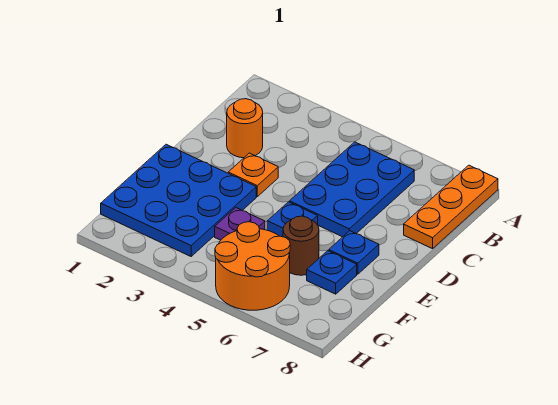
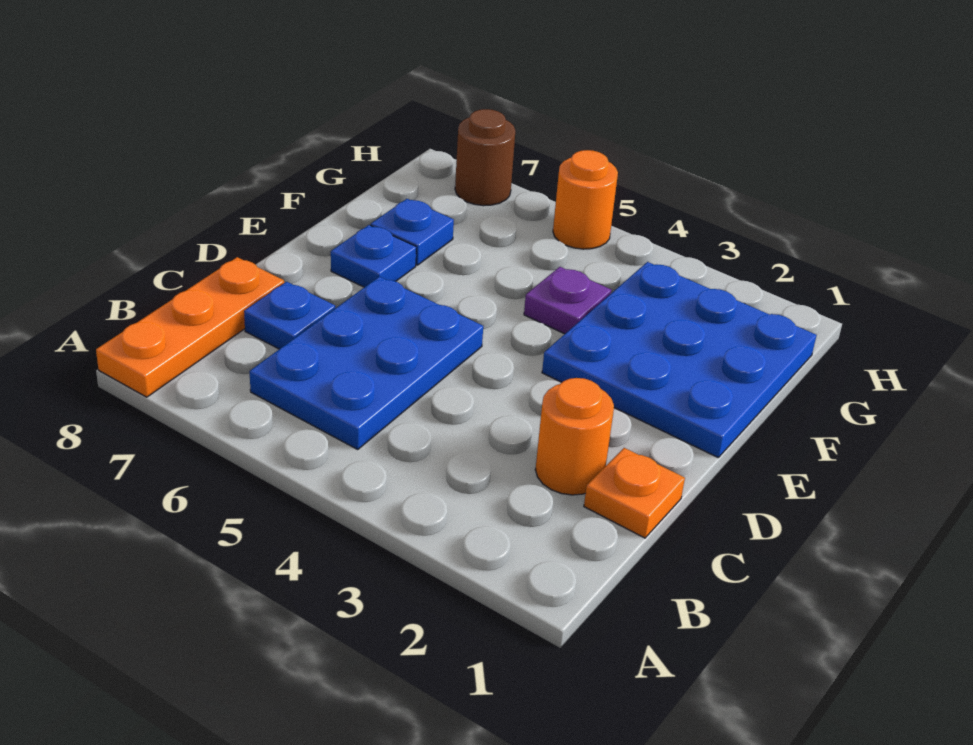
orange plate D3 level 1 -> orange plate C1 level 1
blue plate E5 level 1 -> blue plate C7 level 1
brown round brick F6 level 1 -> brown round brick H7 level 1
orange round brick G5:H6 level 1 -> orange round brick H5 level 1

